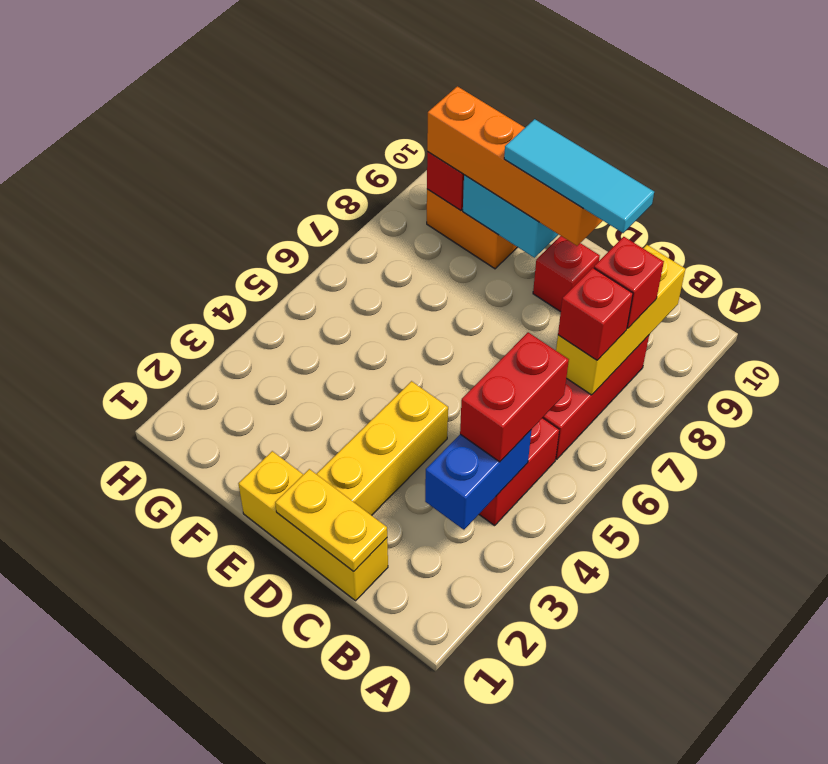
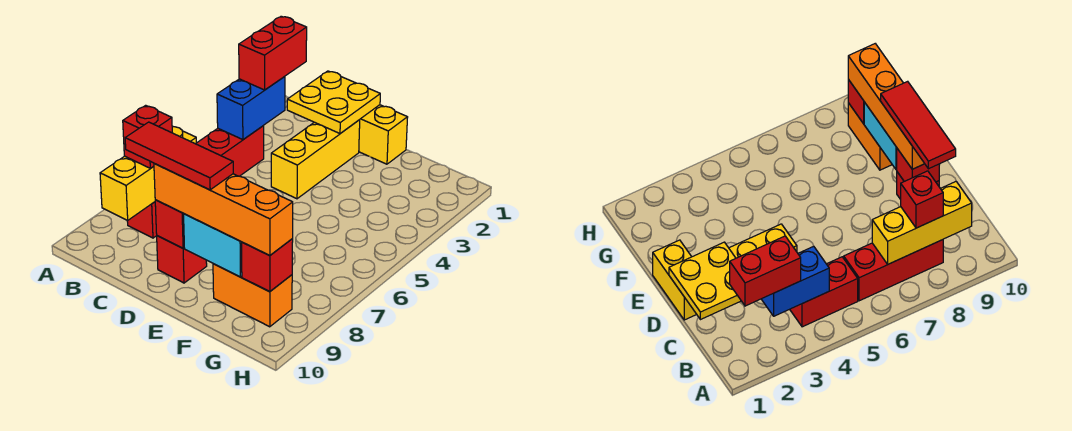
red brick B4:B5 level 3 -> red brick B2:B3 level 3
red brick B7 level 3 -> red brick D9 level 2
yellow brick C1:E1 level 1 -> yellow brick D1:E1 level 1
yellow plate C1:D1 level 2 -> yellow plate C1:D2 level 2
cyan tile C9:E9 level 4 -> red tile C9:E9 level 4

